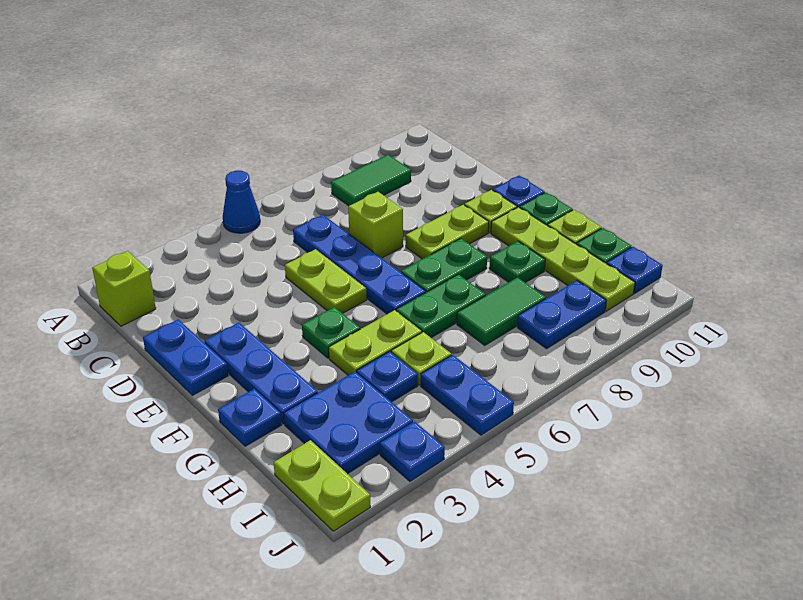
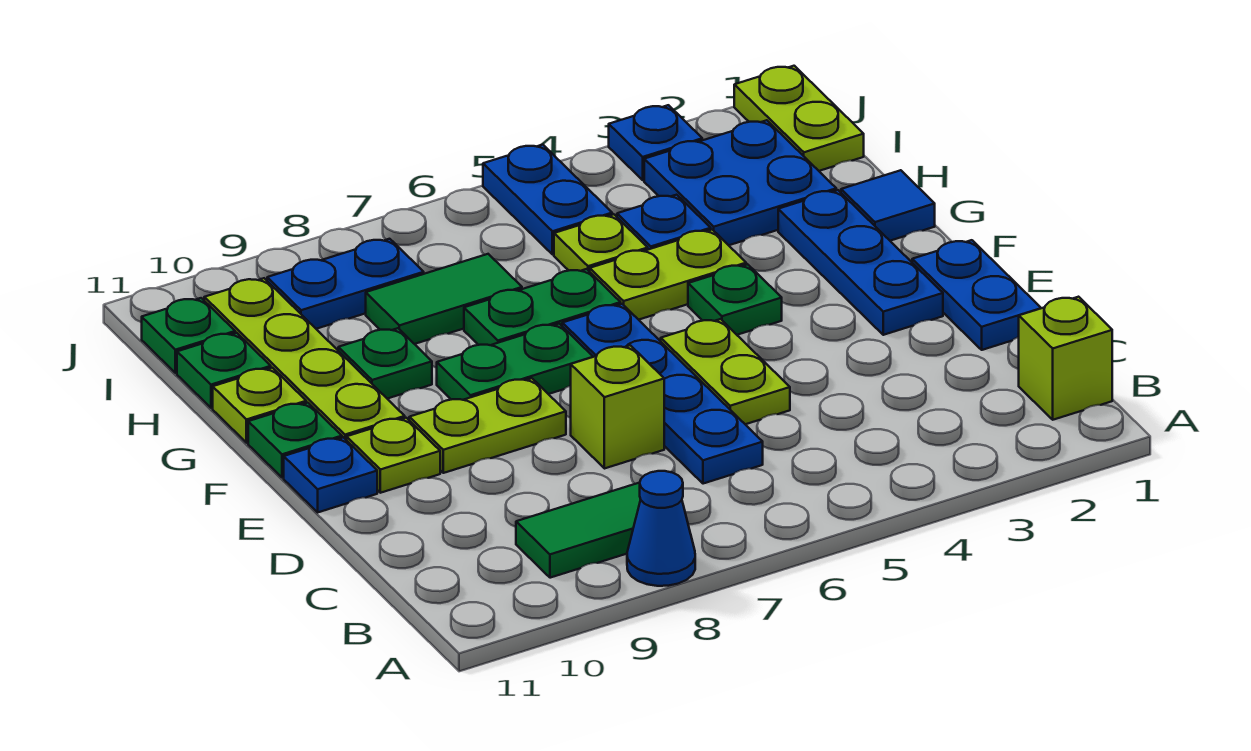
blue cone A5 level 1 -> blue cone A8 level 1
blue plate G1 level 1 -> blue tile G1 level 1
blue plate I11 level 1 -> green plate I11 level 1

